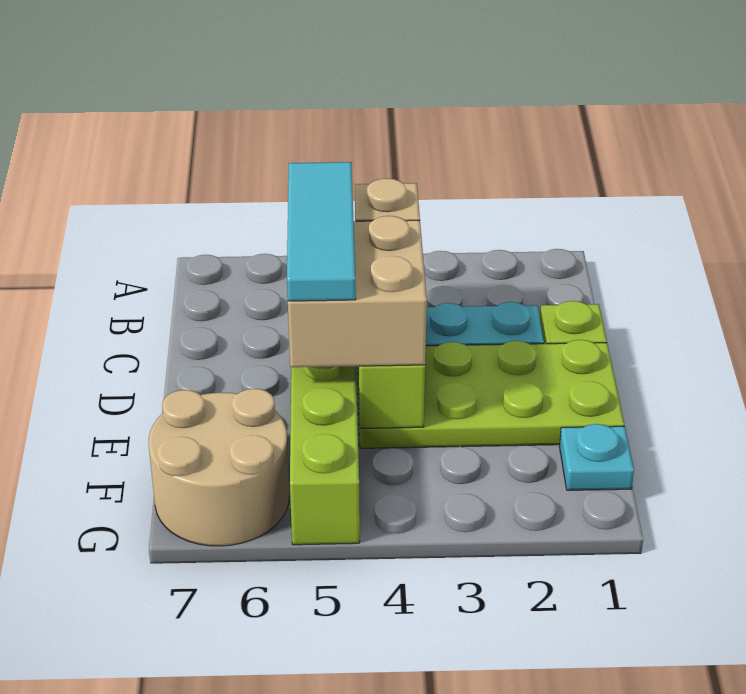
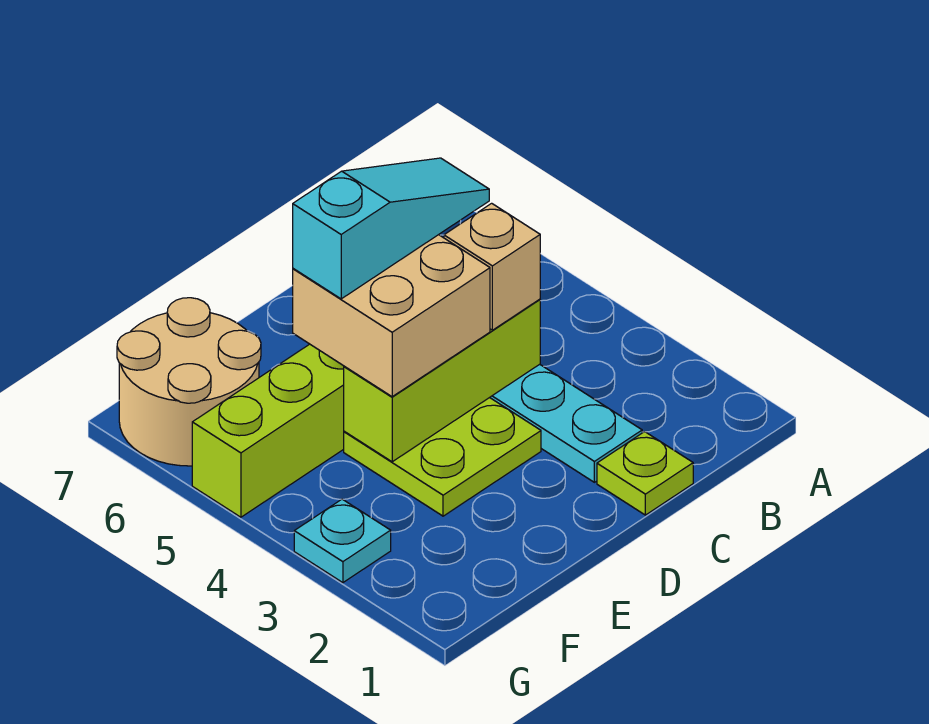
cyan tile C5:E5 level 4 -> cyan slope C5:E5 level 4 top E
lime plate D1:E4 level 1 -> lime plate D3:E4 level 1
cyan plate F1 level 1 -> cyan plate G3 level 1

